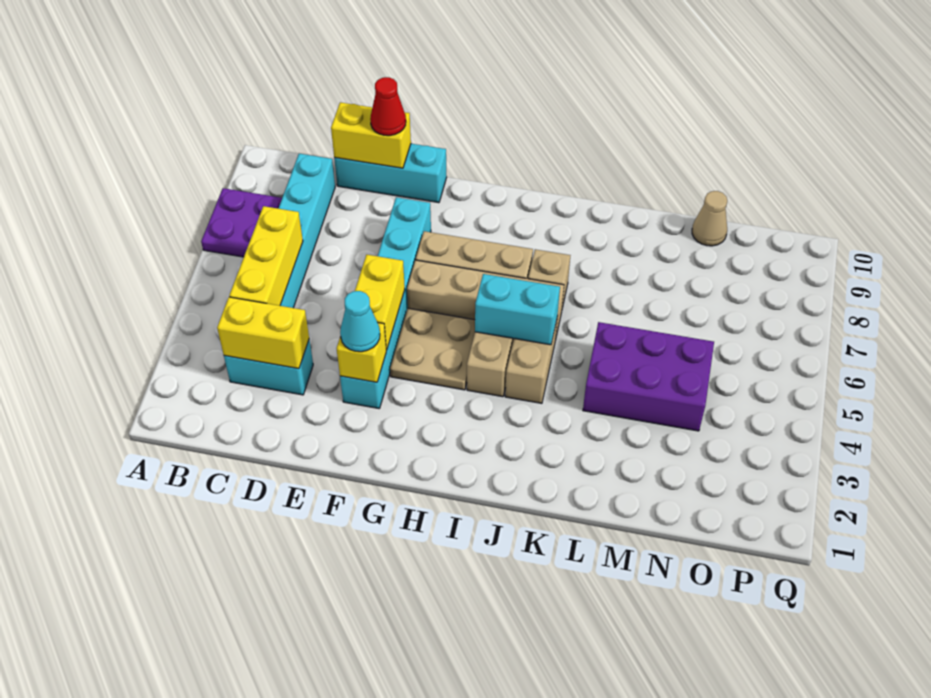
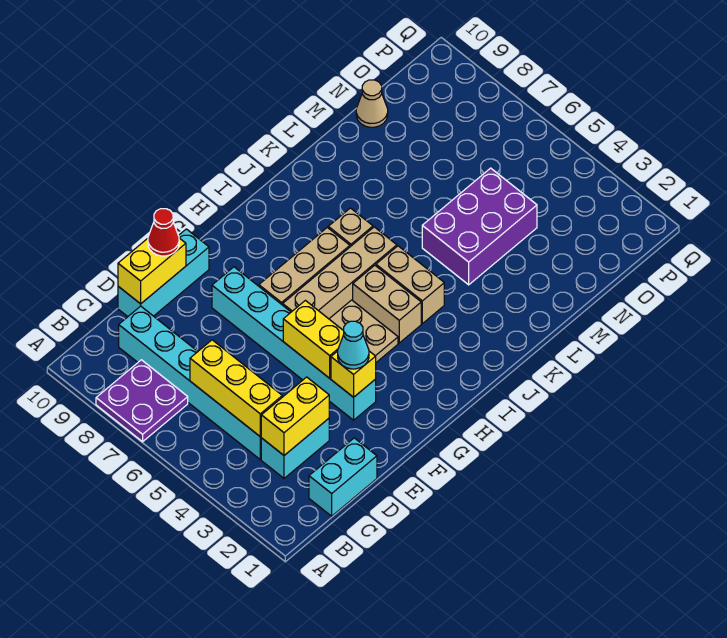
cyan brick I5:J5 level 2 -> cyan brick C1:D1 level 1

